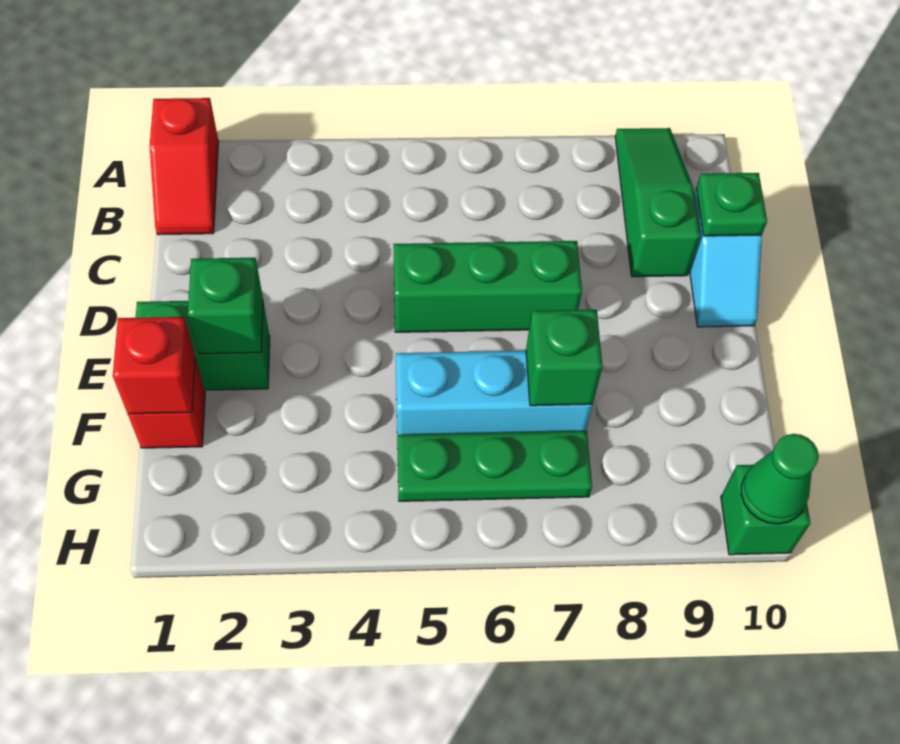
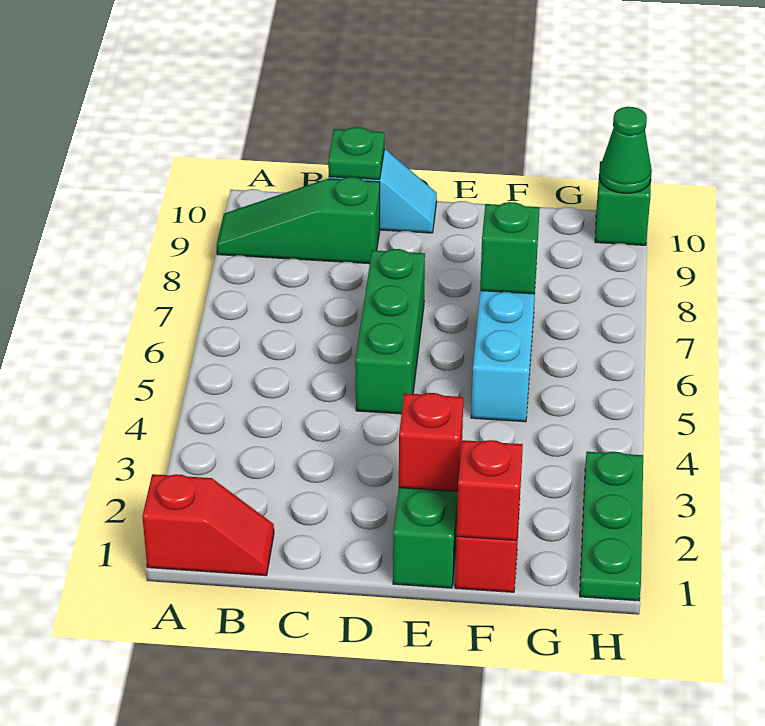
green brick E2 level 2 -> red brick E2 level 2
green plate G5:G7 level 1 -> green plate H1:H3 level 1

